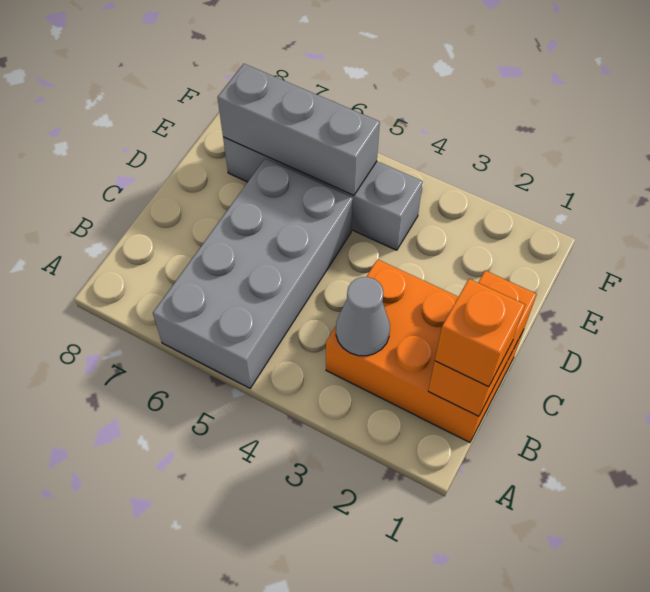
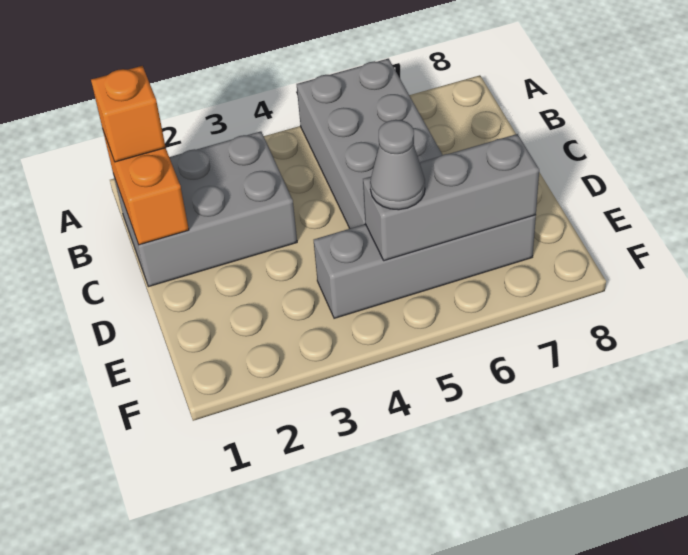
orange brick B1:C3 level 1 -> grey brick B1:C3 level 1
grey cone B3 level 2 -> grey cone E5 level 3

